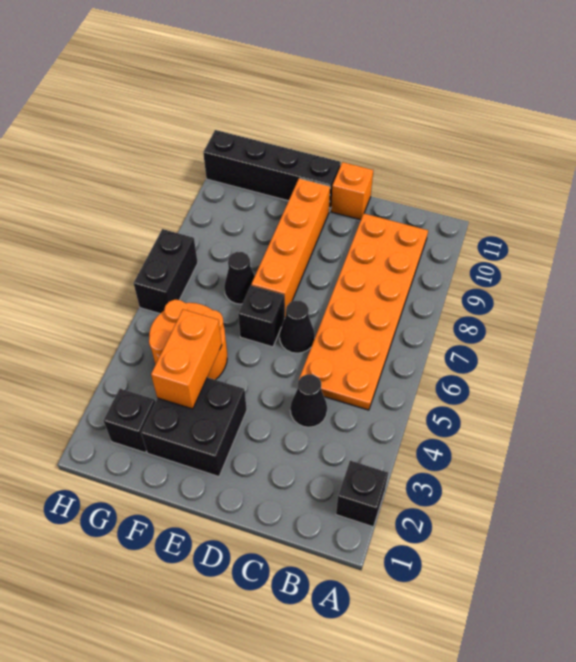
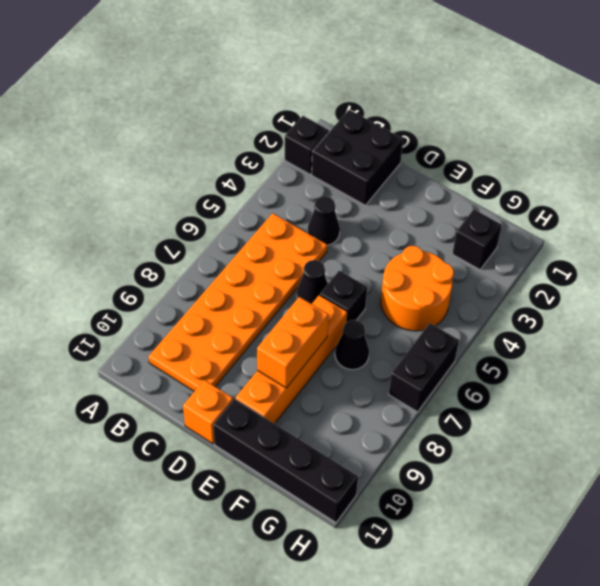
black brick E2:F3 level 1 -> black brick B1:C2 level 1
orange brick F3:F4 level 2 -> orange brick E8:E9 level 2

